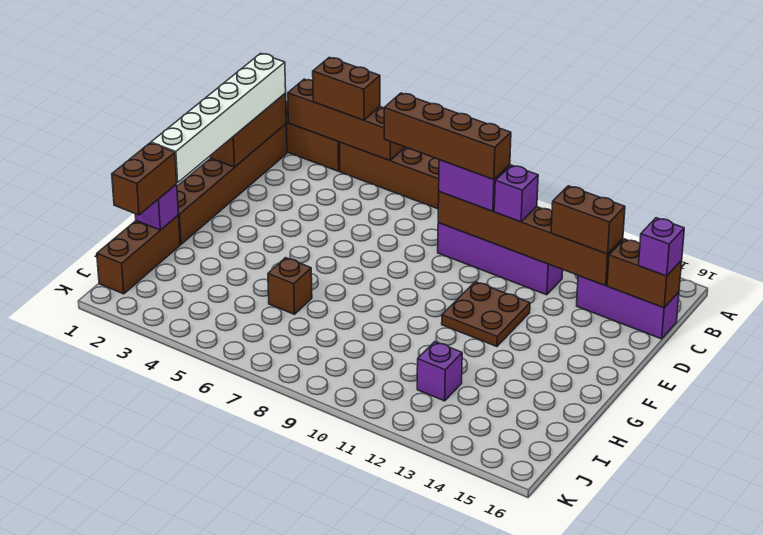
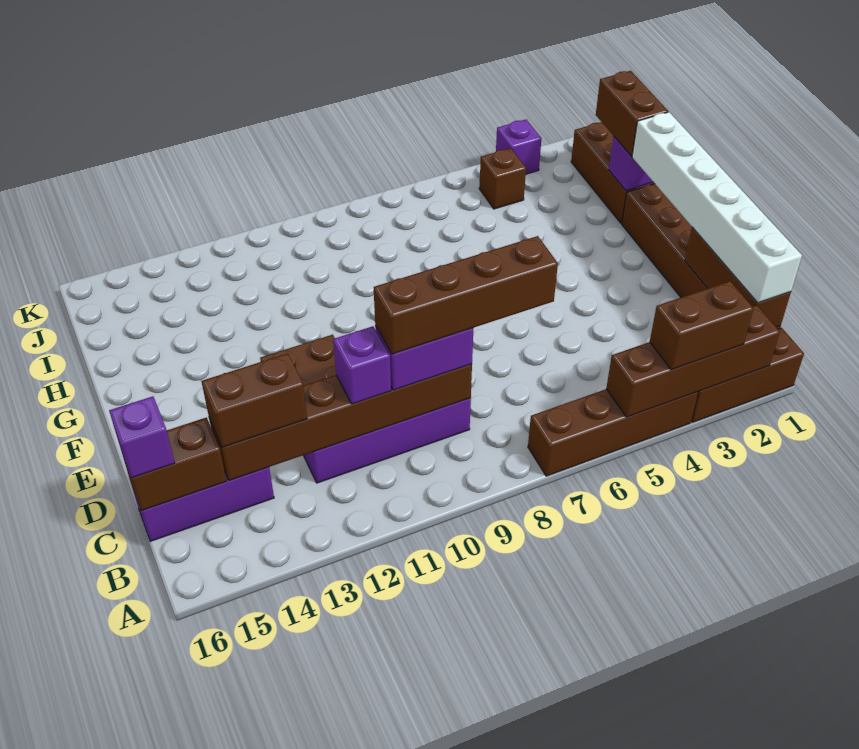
brown brick H6 level 1 -> brown brick J4 level 1
purple brick I12 level 1 -> purple brick K3 level 1

